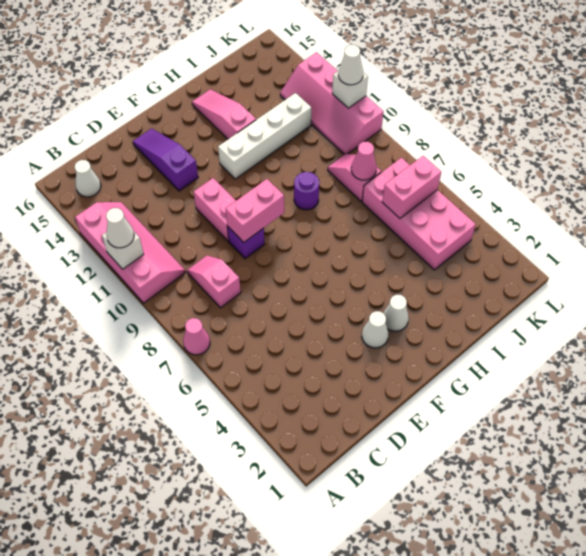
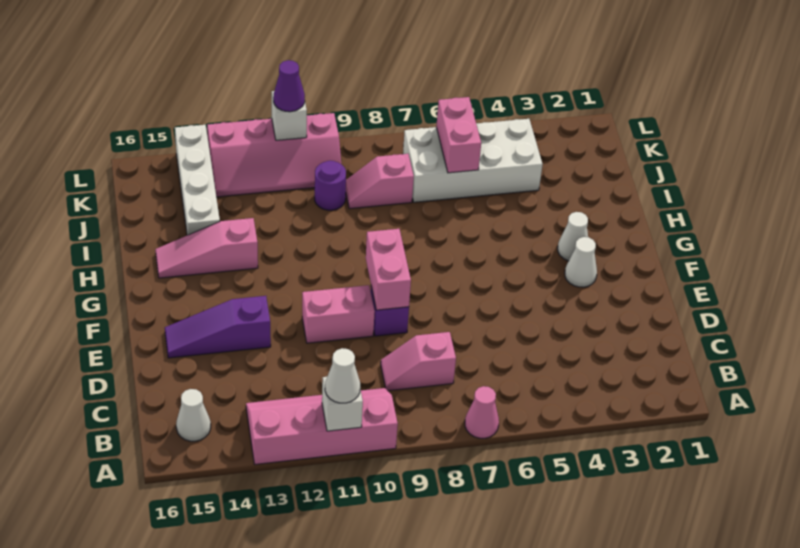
white brick G12:J12 level 1 -> white brick I14:L14 level 1
purple round brick H9 level 1 -> purple round brick J10 level 1
pink brick J4:K7 level 1 -> white brick J4:K7 level 1
pink cone J8 level 2 -> none
white cone L11 level 3 -> purple cone L11 level 3

